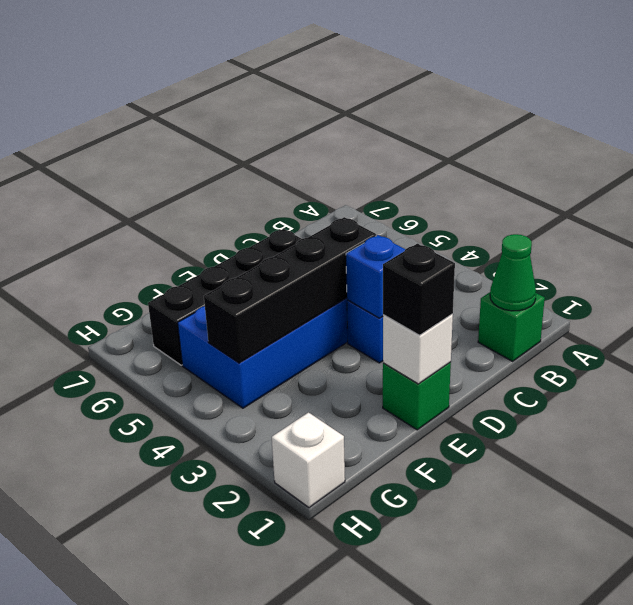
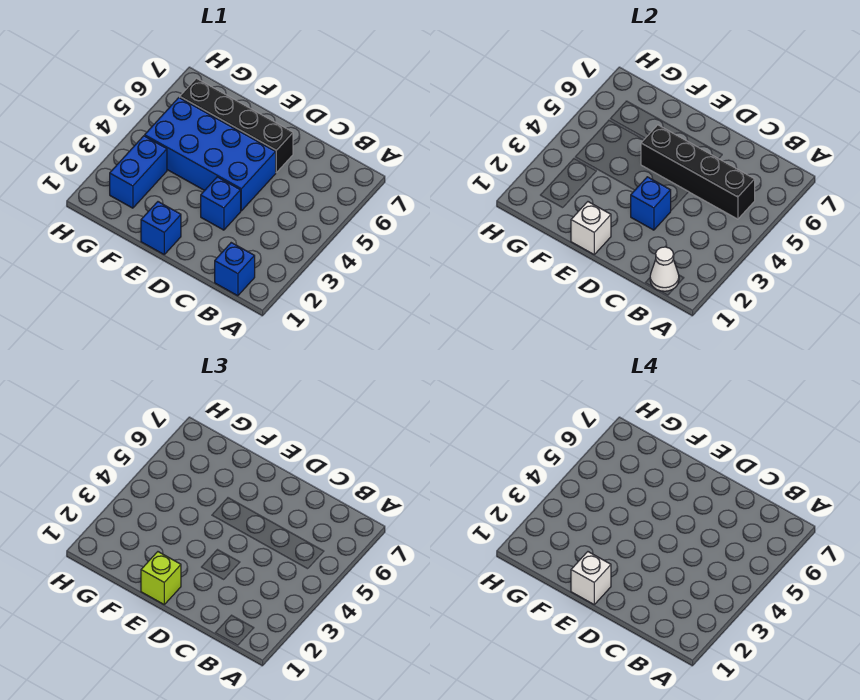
green brick B1 level 1 -> blue brick B1 level 1
green cone B1 level 2 -> white cone B1 level 2
black brick D4:G4 level 2 -> black brick B5:E5 level 2
green brick E1 level 1 -> blue brick E1 level 1
black brick E1 level 3 -> lime brick E1 level 3
none -> blue brick G2:G3 level 1
white brick H1 level 1 -> white brick E1 level 4

